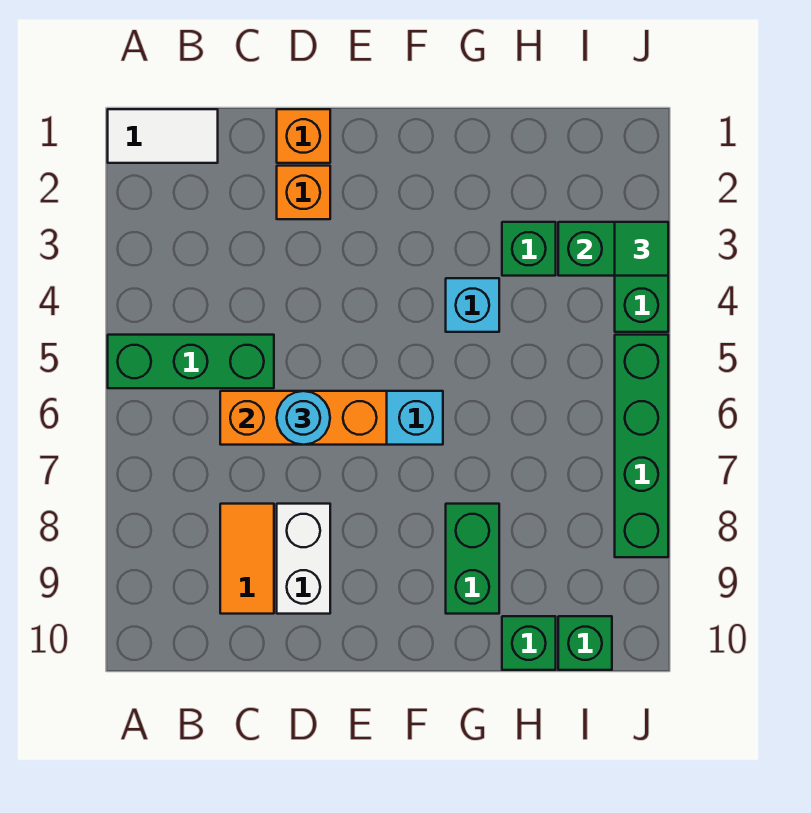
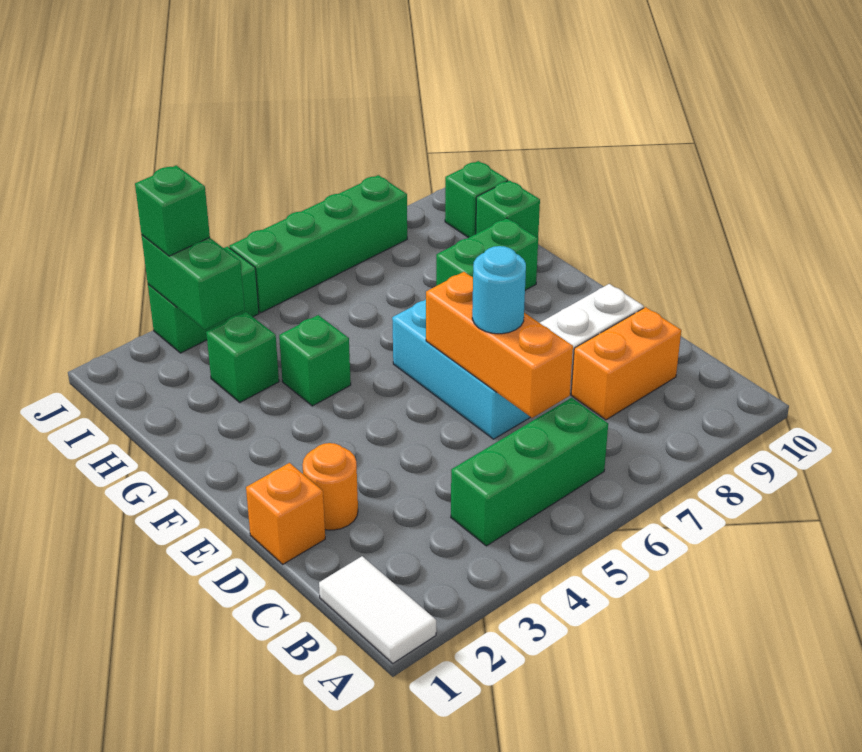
green brick A5:C5 level 1 -> green brick B4:B6 level 1
orange tile C8:C9 level 1 -> orange brick C8:C9 level 1
orange brick D2 level 1 -> orange round brick D2 level 1
cyan brick G4 level 1 -> green brick G4 level 1
green tile J3 level 3 -> green brick J3 level 3

